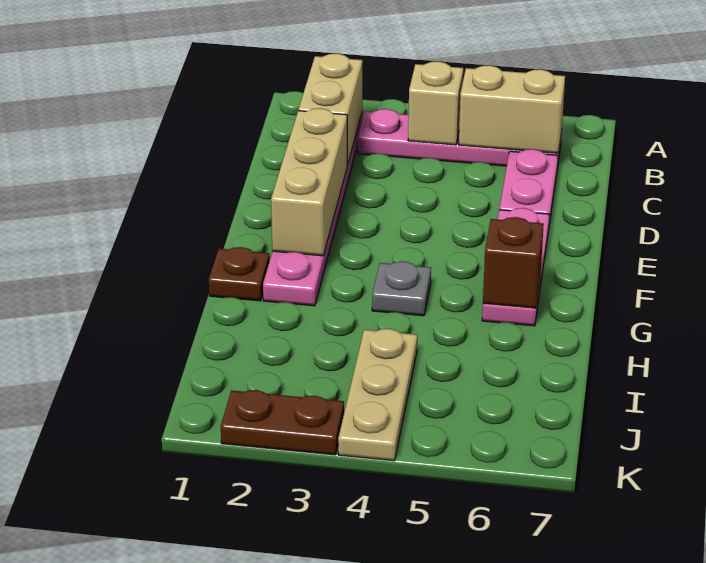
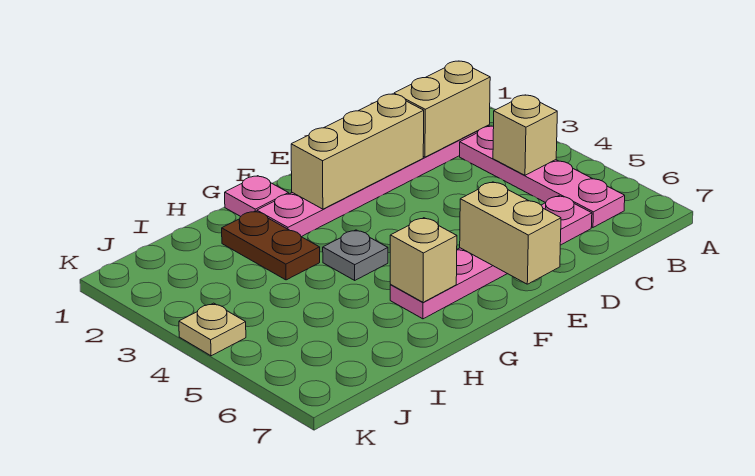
tan brick B5:B6 level 2 -> tan brick E6:E7 level 2
brown plate G1 level 1 -> pink plate G1 level 1
brown brick G6 level 2 -> tan brick G6 level 2
tan plate I4:K4 level 1 -> tan plate K4 level 1
brown plate K2:K3 level 1 -> brown plate H2:H3 level 1

